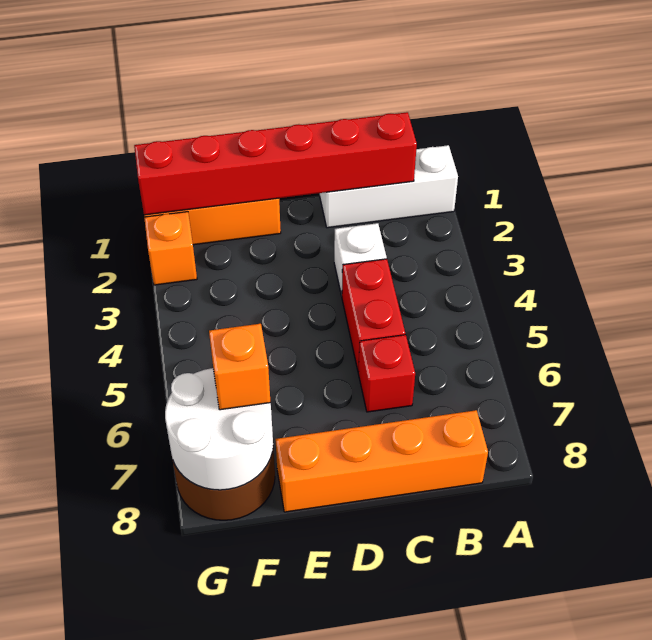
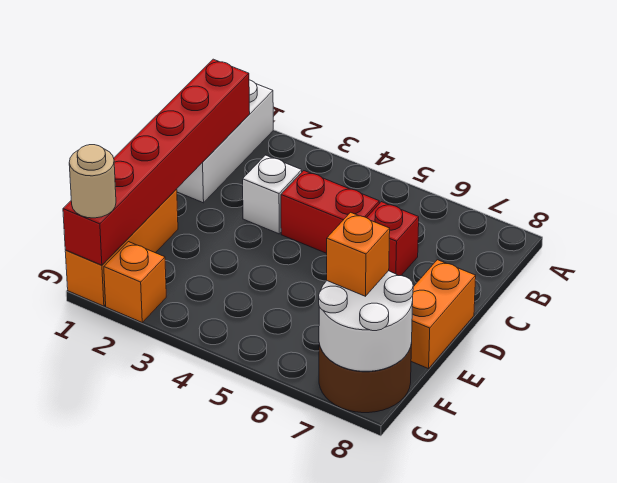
orange brick B8:E8 level 1 -> orange brick D8:E8 level 1
none -> tan round brick G1 level 3

